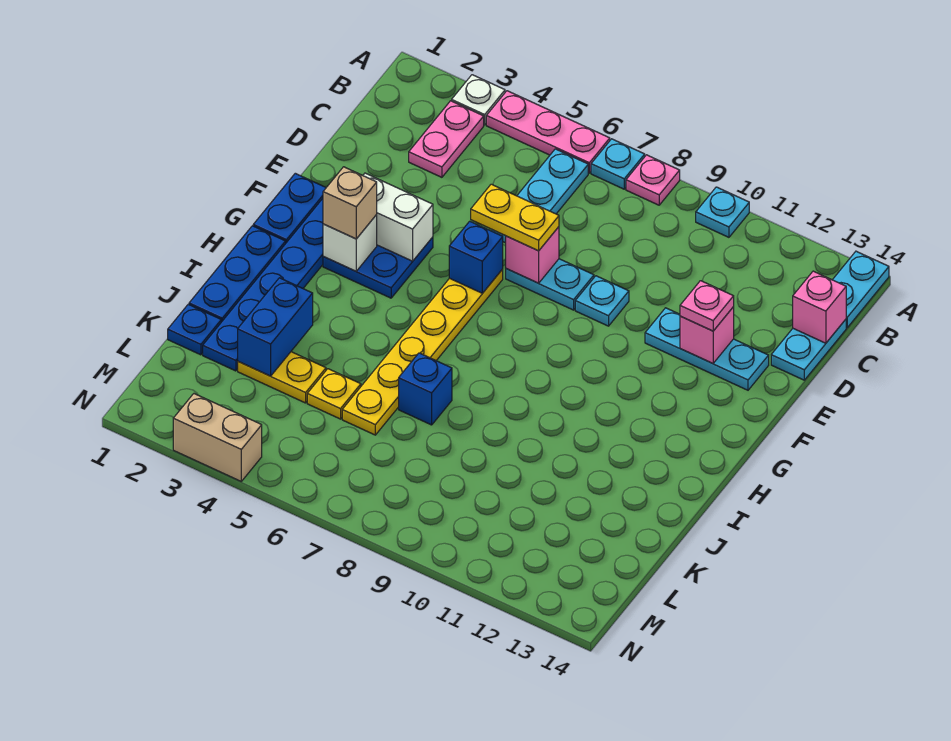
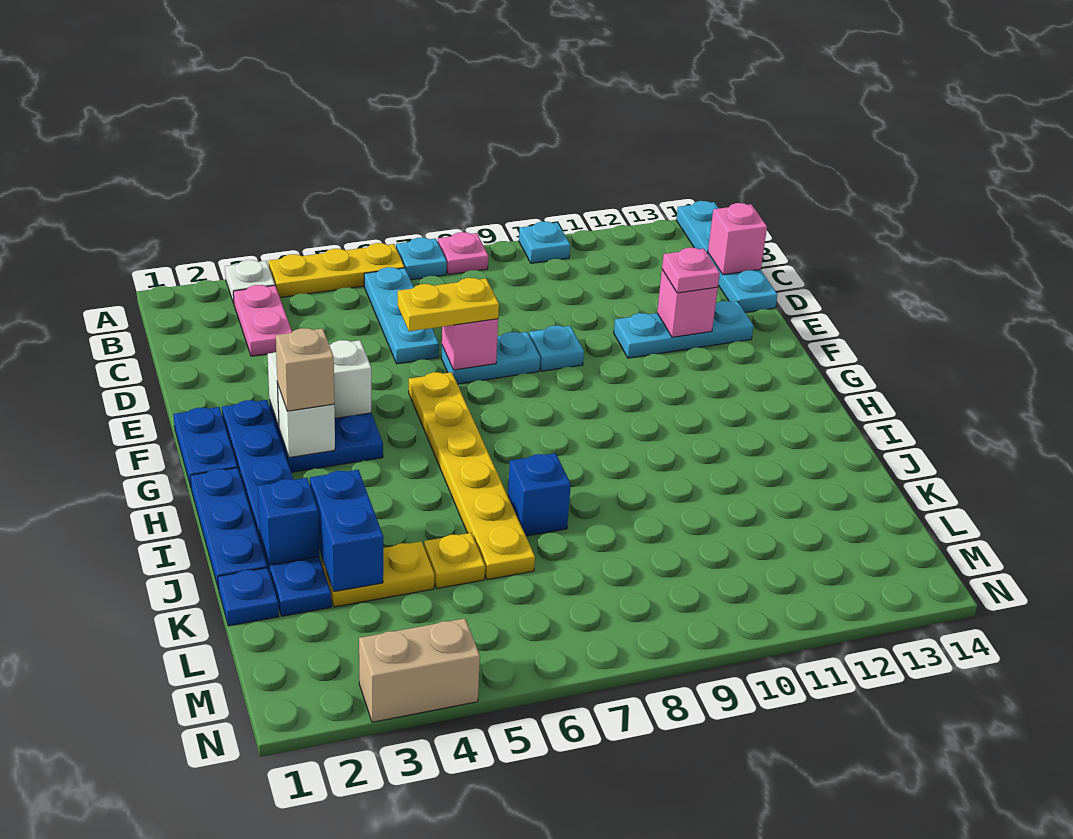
pink plate A4:A6 level 1 -> yellow plate A4:A6 level 1
blue brick F6 level 2 -> blue brick J2 level 2

